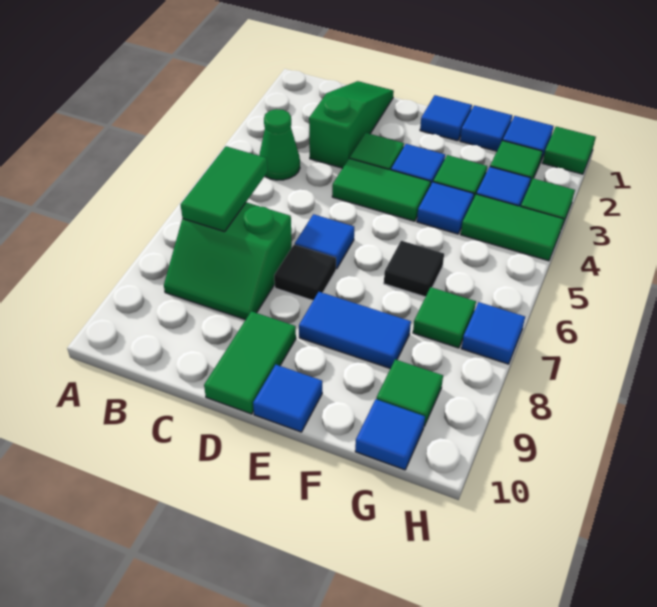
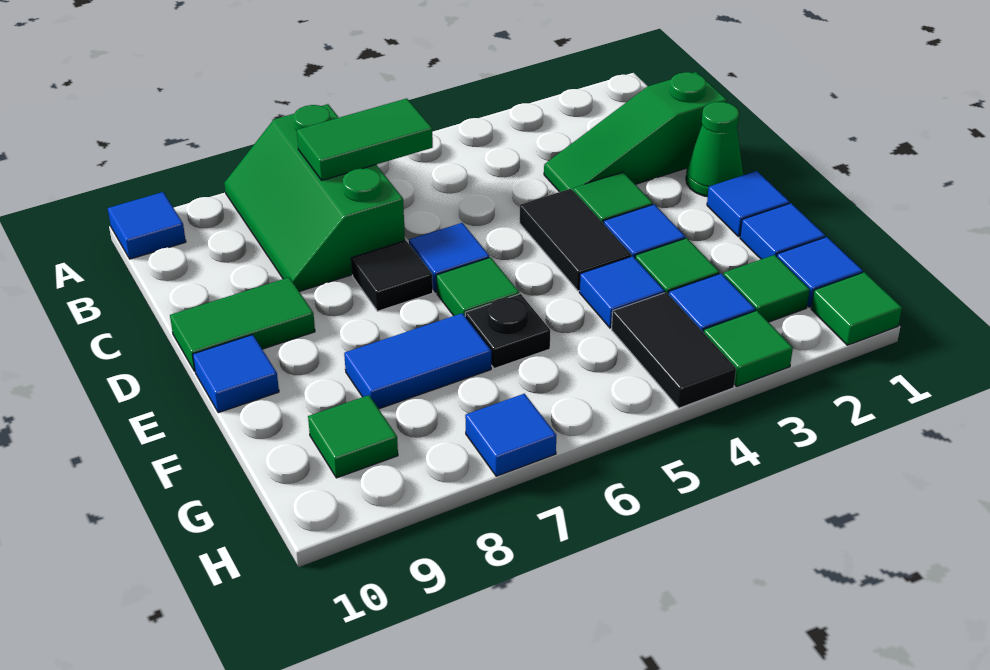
green cone B4 level 1 -> green cone D1 level 1
green slope B7:C8 level 1 top 7 -> green slope A7:C8 level 1 top 7
green slope C1:C3 level 1 top 3 -> green slope C1:C3 level 1 top 1
green tile D4:E4 level 1 -> black tile D4:E4 level 1
blue tile E8:F8 level 1 -> blue tile F7:F8 level 1
black tile F6 level 1 -> black plate F6 level 1
green tile G4:H4 level 1 -> black tile G4:H4 level 1
green tile G7 level 1 -> green tile E6 level 1
blue tile G10 level 1 -> blue tile A10 level 1

